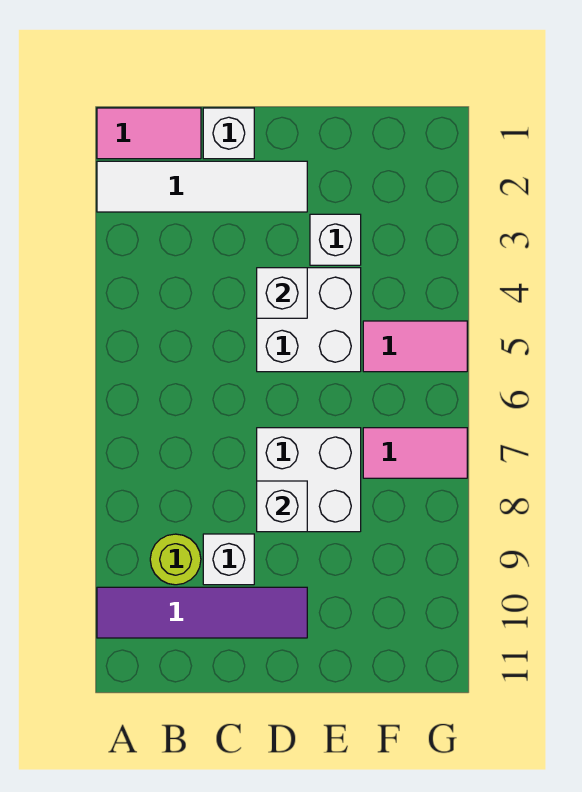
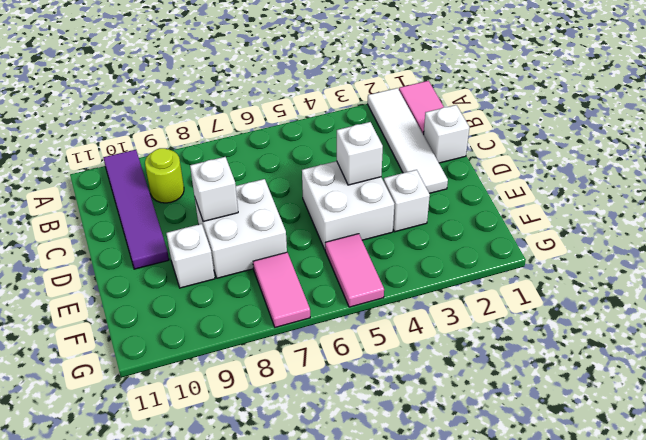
white brick C9 level 1 -> white brick E9 level 1

